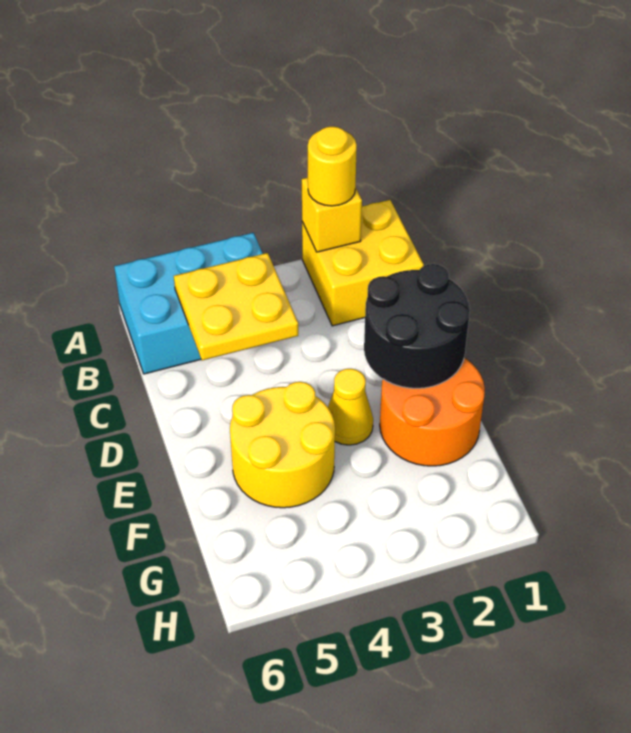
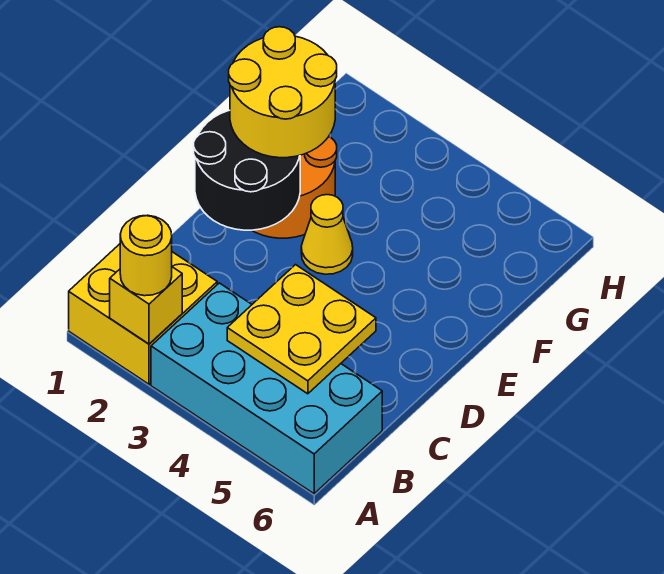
cyan brick A4:B6 level 1 -> cyan brick A3:B6 level 1
yellow round brick E4:F5 level 1 -> yellow round brick E1:F2 level 3

